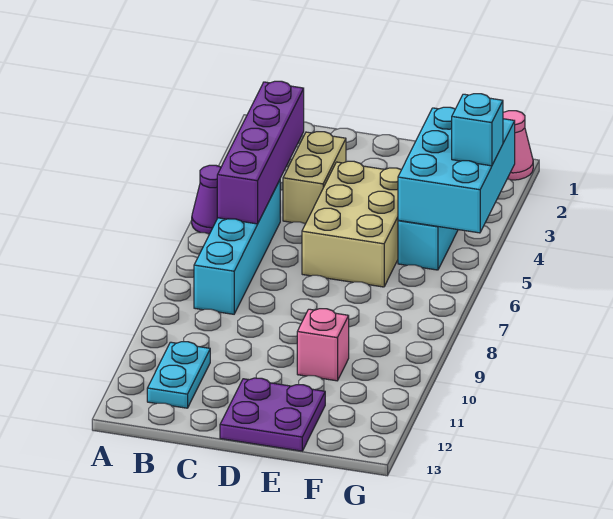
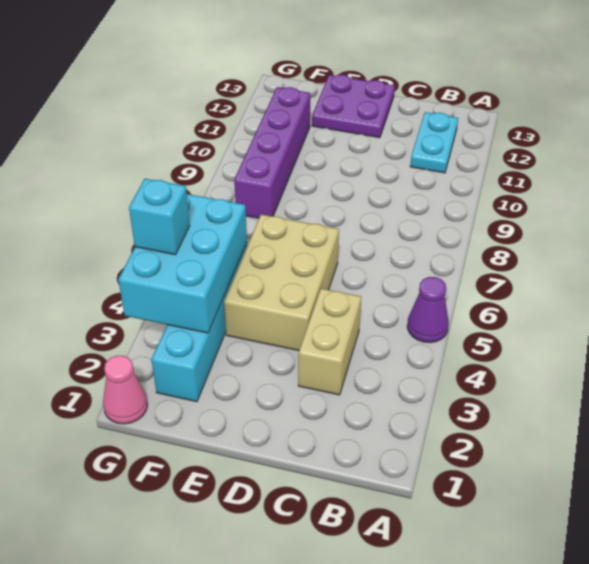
purple brick B3:B6 level 2 -> purple brick F8:F11 level 1
cyan brick B5:B8 level 1 -> none
pink brick E10 level 1 -> none

